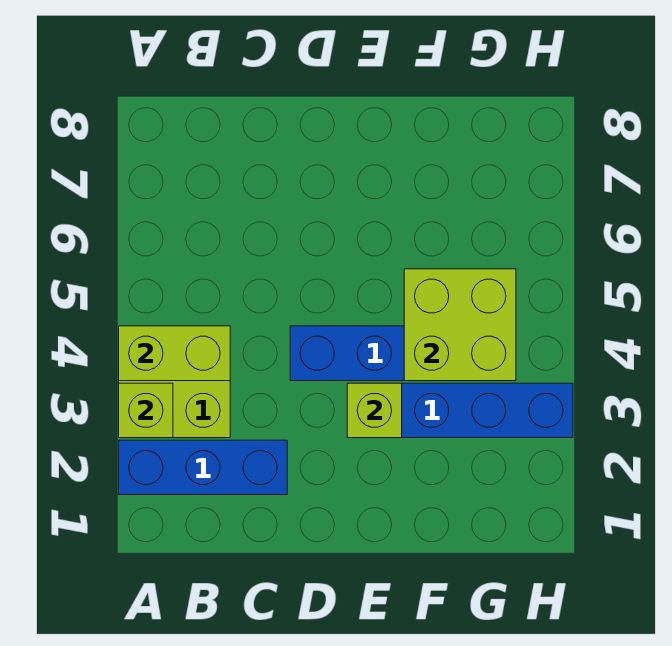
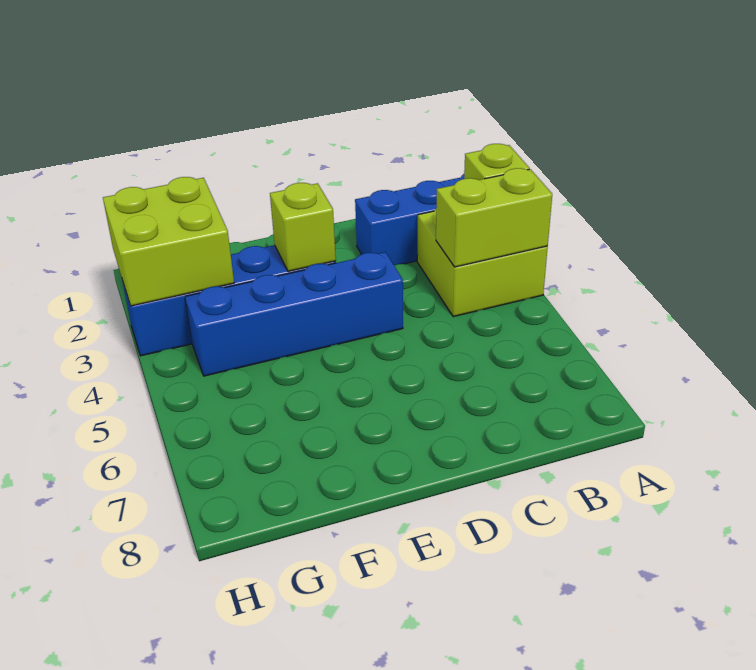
lime brick F4:G5 level 2 -> lime brick G2:H3 level 2

